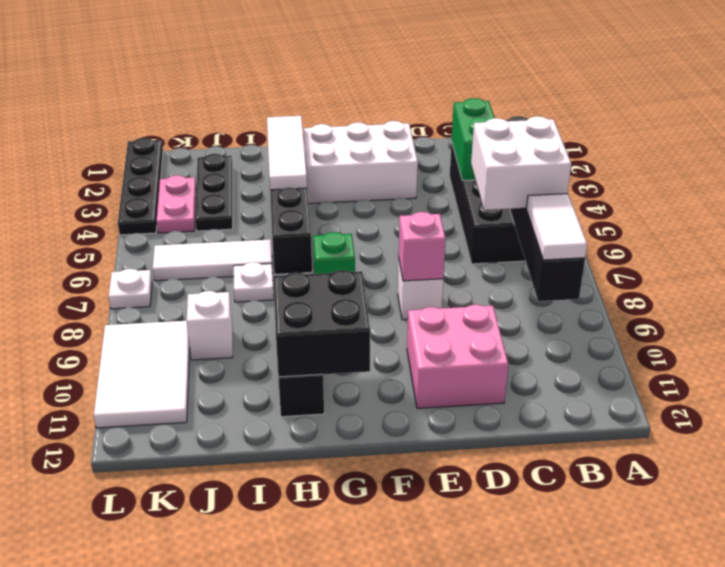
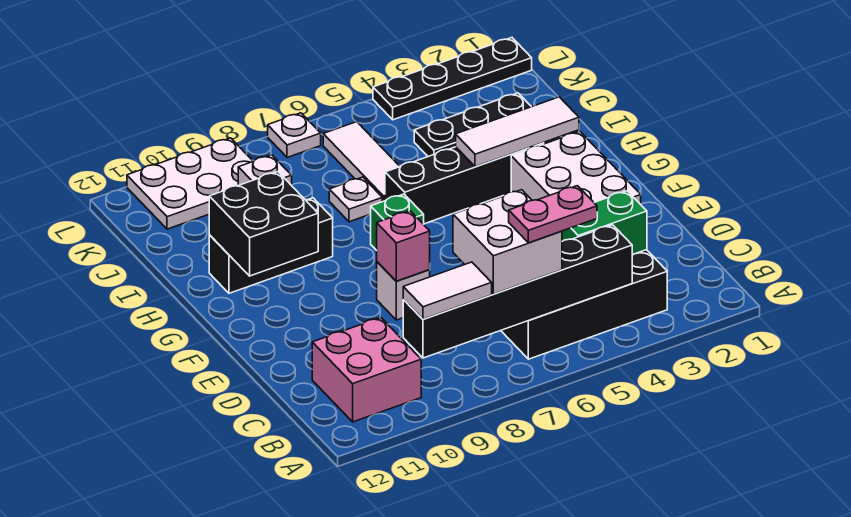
pink brick D10:E11 level 1 -> pink brick B10:C11 level 1
pink plate K3:K4 level 1 -> pink plate B5:B6 level 4
white tile K9:L11 level 1 -> white plate K9:L11 level 1

